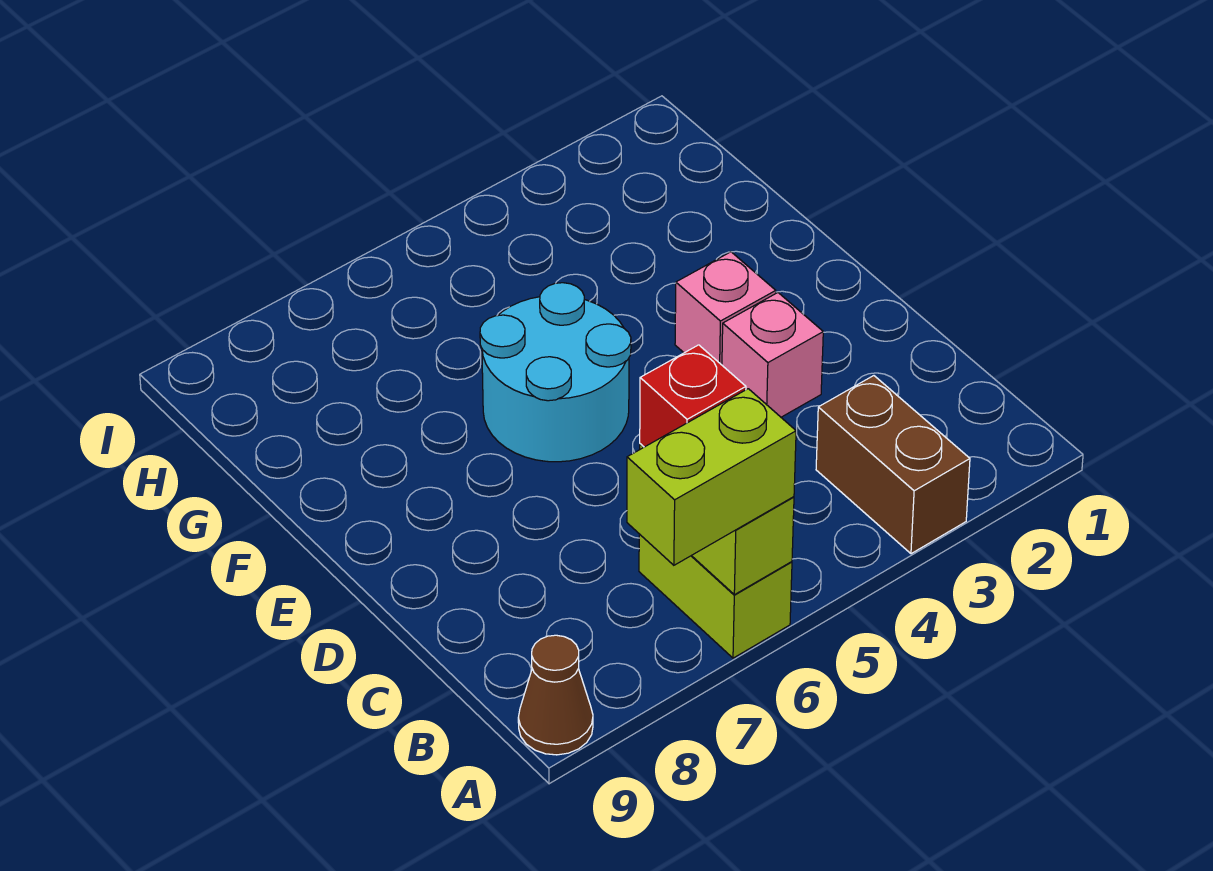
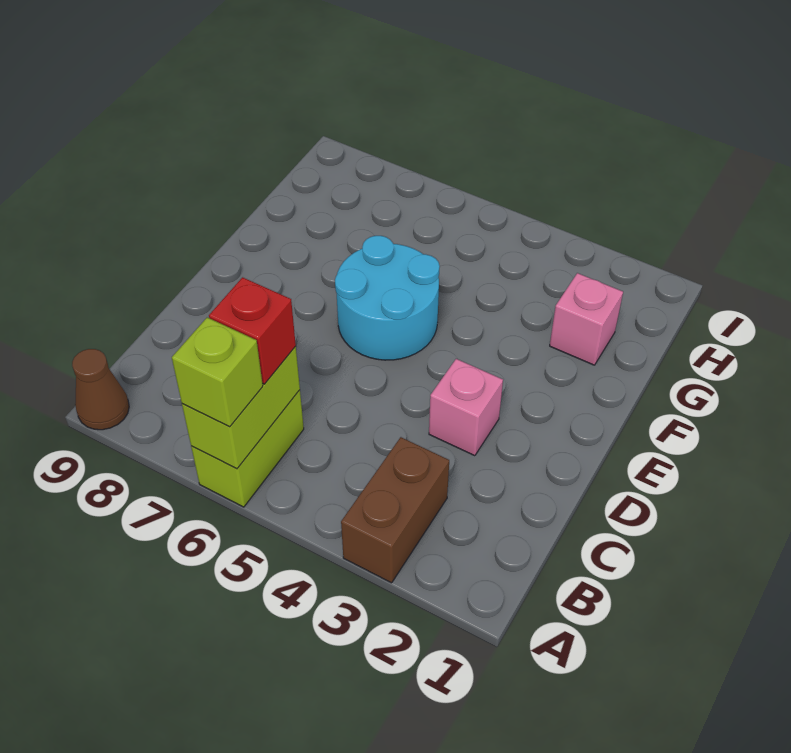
lime brick A6:A7 level 3 -> lime brick A6 level 3
pink brick E3 level 1 -> pink brick G2 level 1

